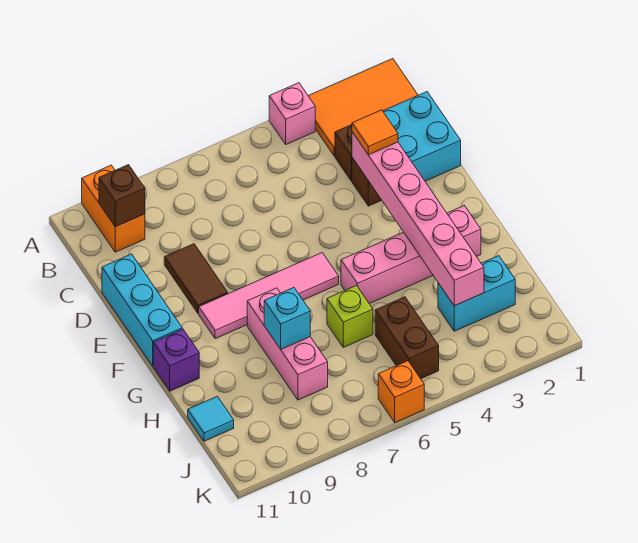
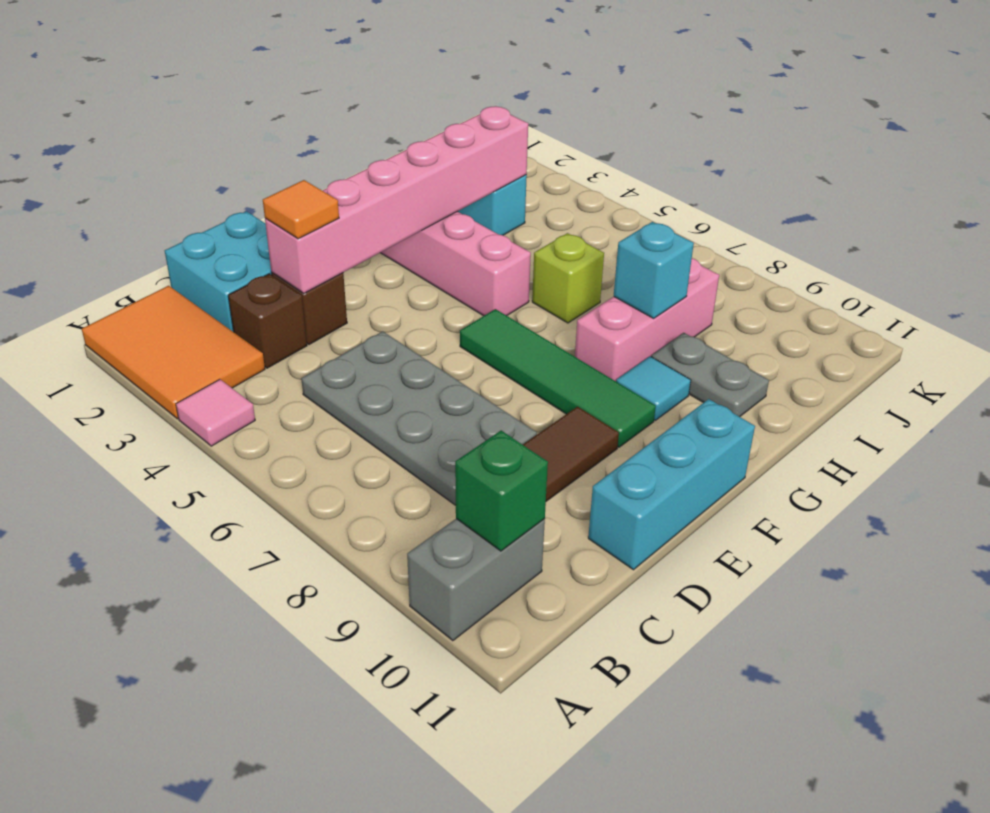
pink brick A4 level 1 -> pink tile A4 level 1
orange brick A10:B10 level 1 -> grey brick A10:B10 level 1
brown brick B10 level 2 -> green brick B10 level 2
none -> grey plate C5:D8 level 1
pink tile F6:F9 level 1 -> green tile F6:F9 level 1
purple brick G11 level 1 -> none
none -> grey plate H9:H10 level 1
brown brick I5:J5 level 1 -> none
cyan tile I11 level 1 -> cyan tile G9 level 1
orange brick K6 level 1 -> none

